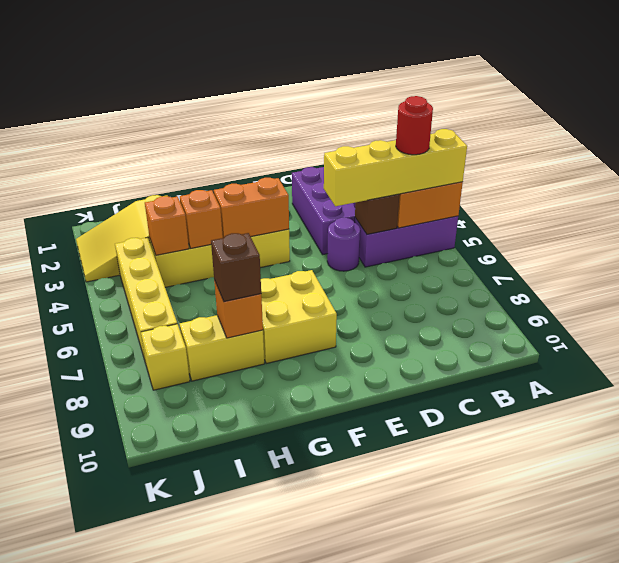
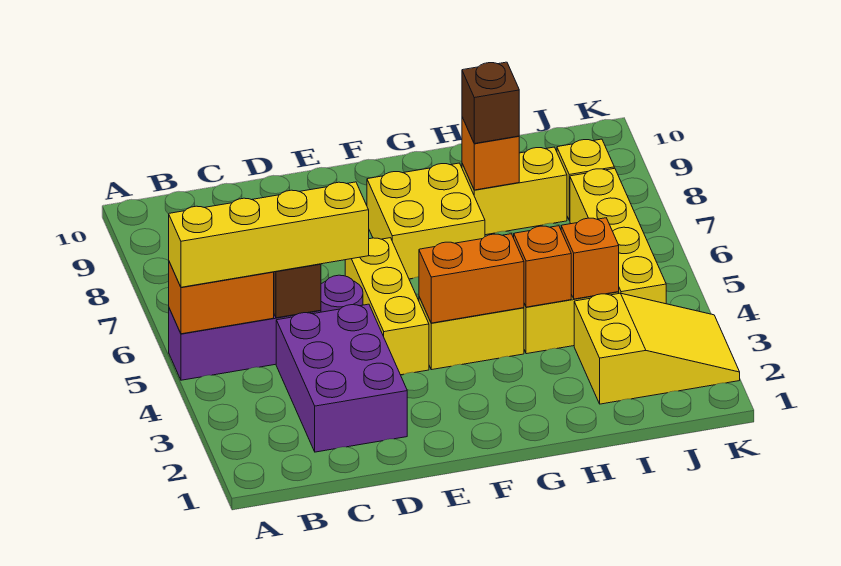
red round brick B5 level 4 -> none
none -> yellow brick E4:E6 level 1

